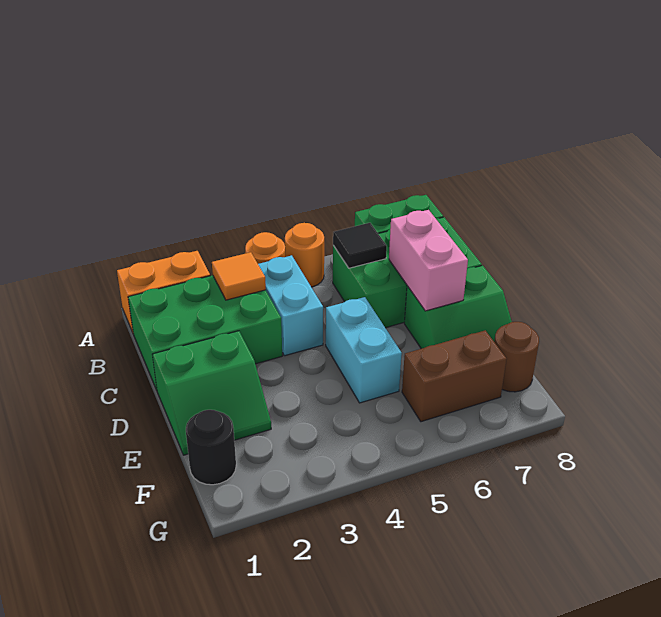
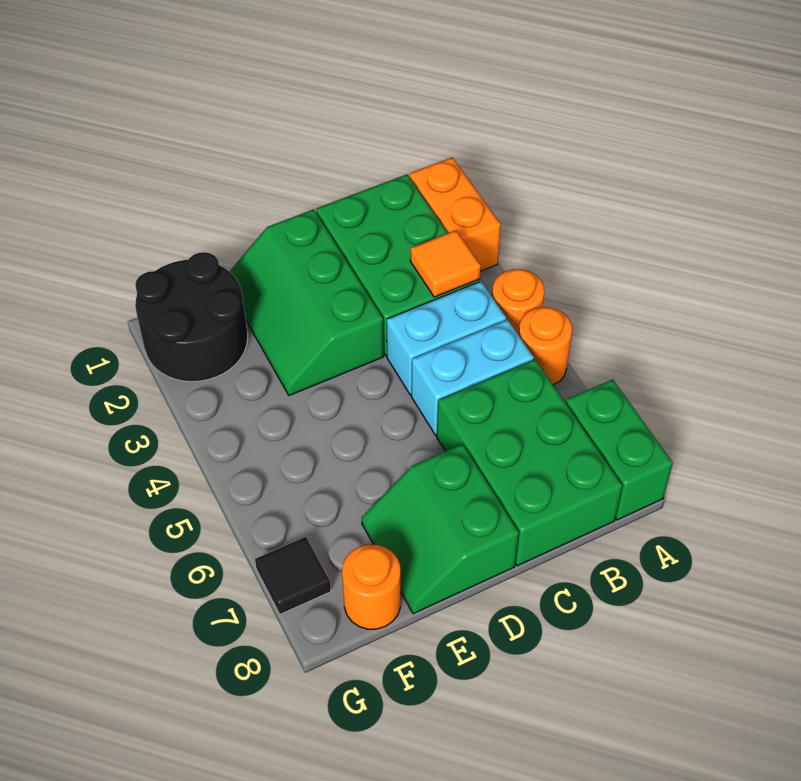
black tile B6 level 2 -> black tile G7 level 1
pink brick C7:D7 level 2 -> none
green slope D1:E2 level 1 top D -> green slope D1:E3 level 1 top D
cyan brick D5:E5 level 1 -> cyan brick B5:C5 level 1
black round brick F1 level 1 -> black round brick F1:G2 level 1
brown brick F6:F7 level 1 -> none
brown round brick F8 level 1 -> orange round brick F8 level 1

